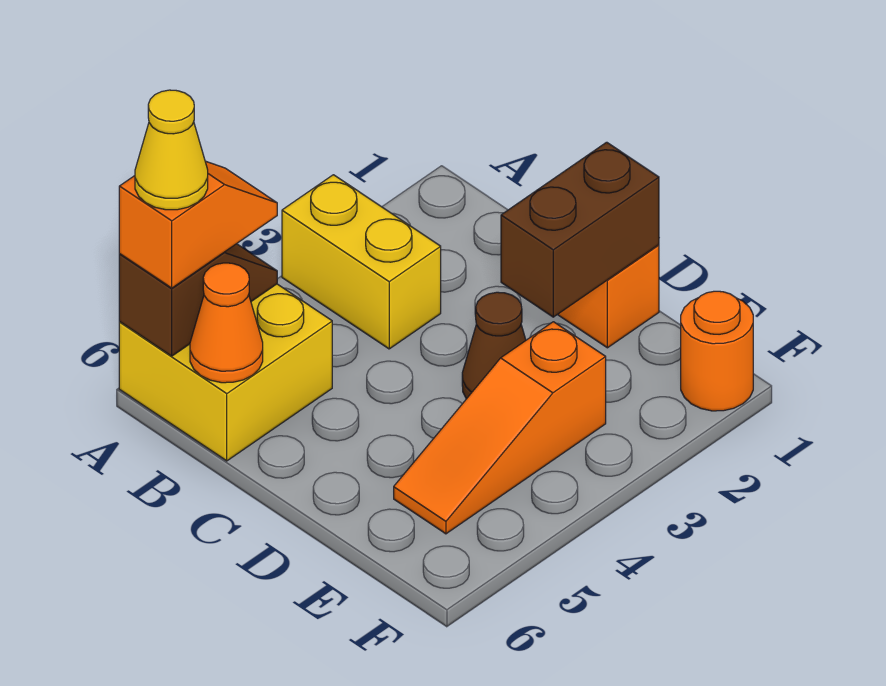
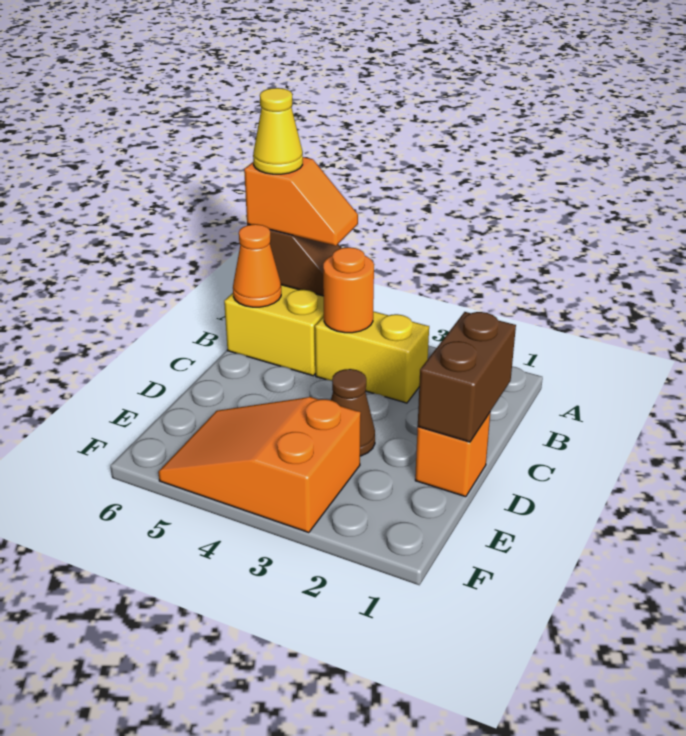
yellow brick A3:B3 level 1 -> yellow brick B3:B4 level 1
brown brick D1:D2 level 2 -> brown brick C1:D1 level 2
orange slope E3:E5 level 1 top 3 -> orange slope E3:F5 level 1 top 3
orange round brick F1 level 1 -> orange round brick B4 level 2

